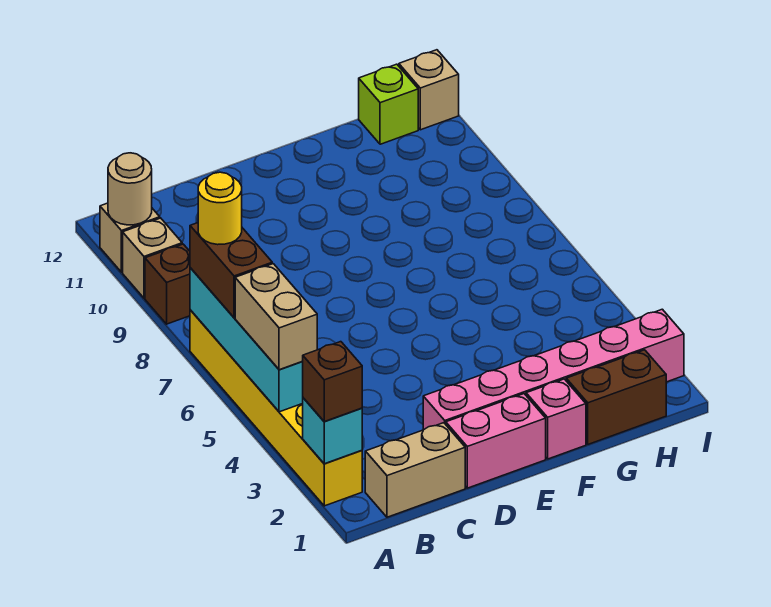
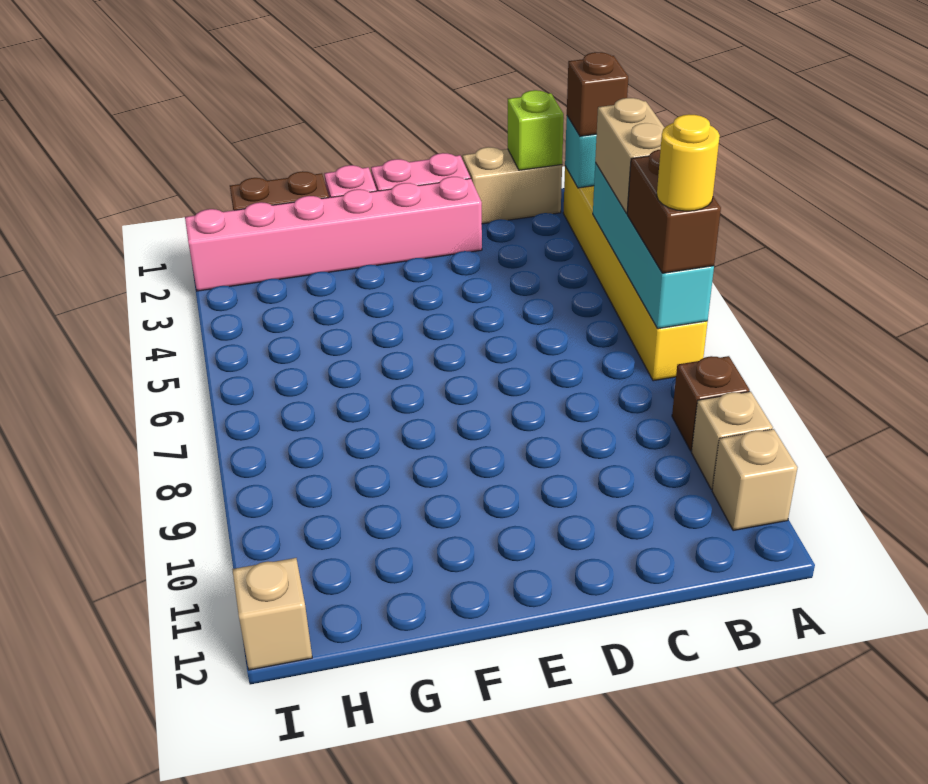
tan round brick A11 level 2 -> none
lime brick H12 level 1 -> lime brick B1 level 2

